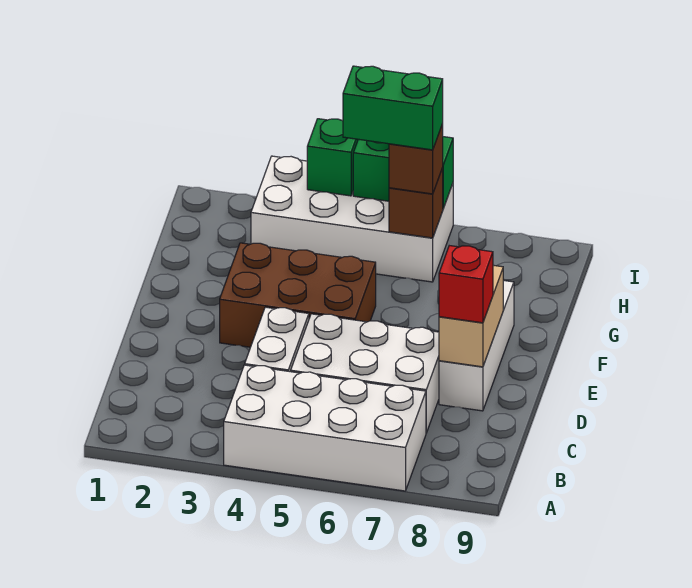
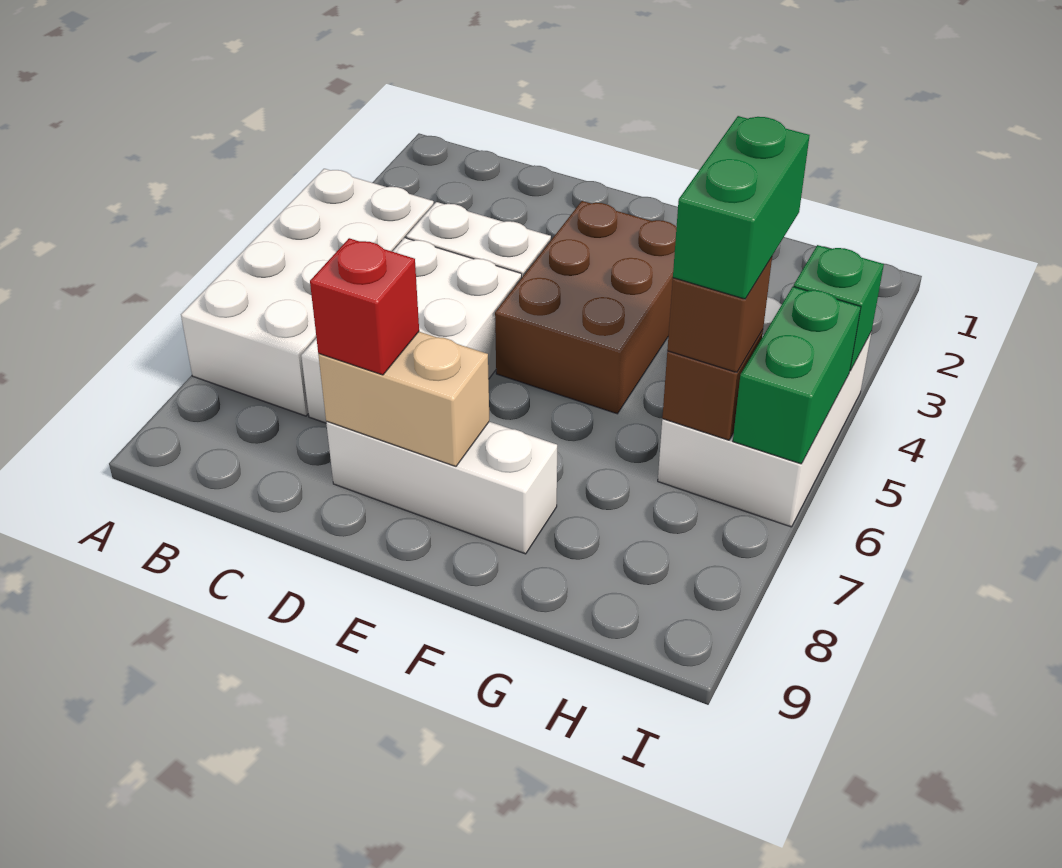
white brick H3:I6 level 1 -> white brick H4:I6 level 1

